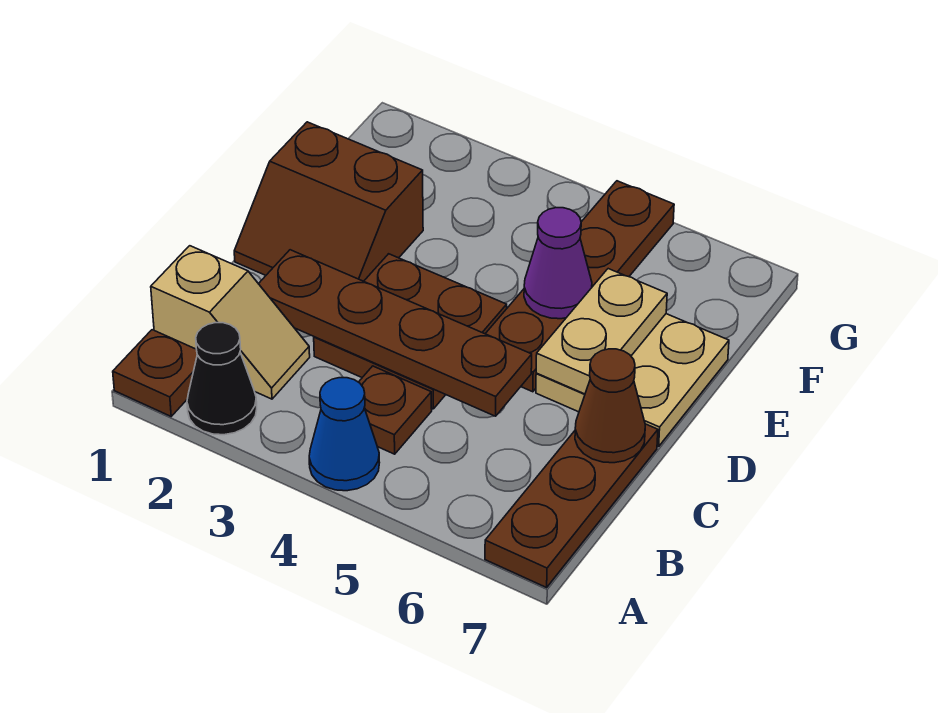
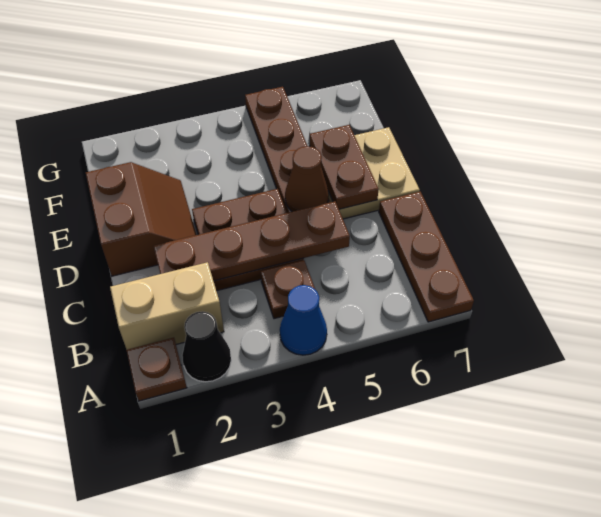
tan slope B1:B2 level 1 top 1 -> tan brick B1:B2 level 1
brown cone C7 level 2 -> brown cone D5 level 2
brown slope D1:E2 level 1 top E -> brown slope D1:E2 level 1 top 1
tan plate D6:E6 level 2 -> brown plate D6:E6 level 2
purple cone E5 level 2 -> none

